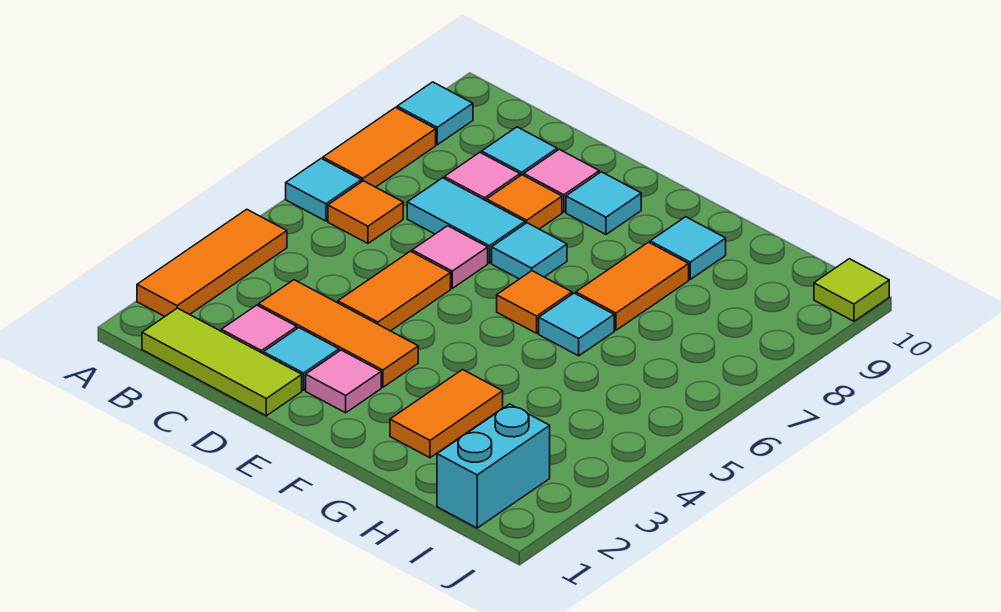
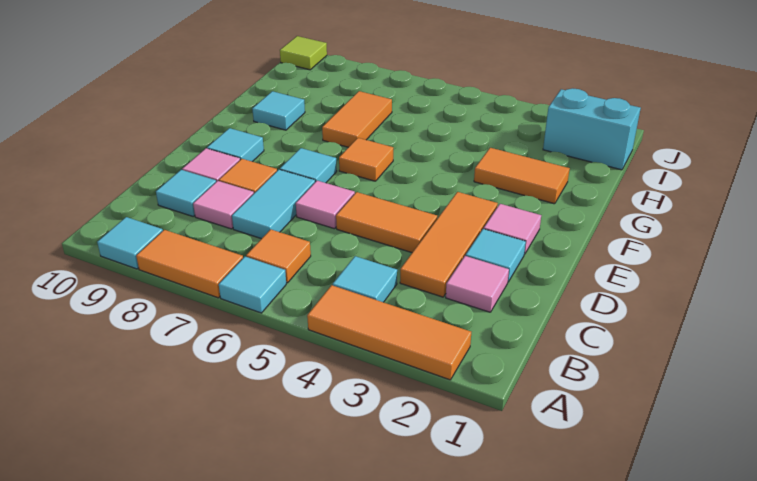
lime tile B1:D1 level 1 -> none
cyan tile G6 level 1 -> cyan tile B4 level 1
orange tile G7:G8 level 1 -> orange tile G7:H7 level 1

